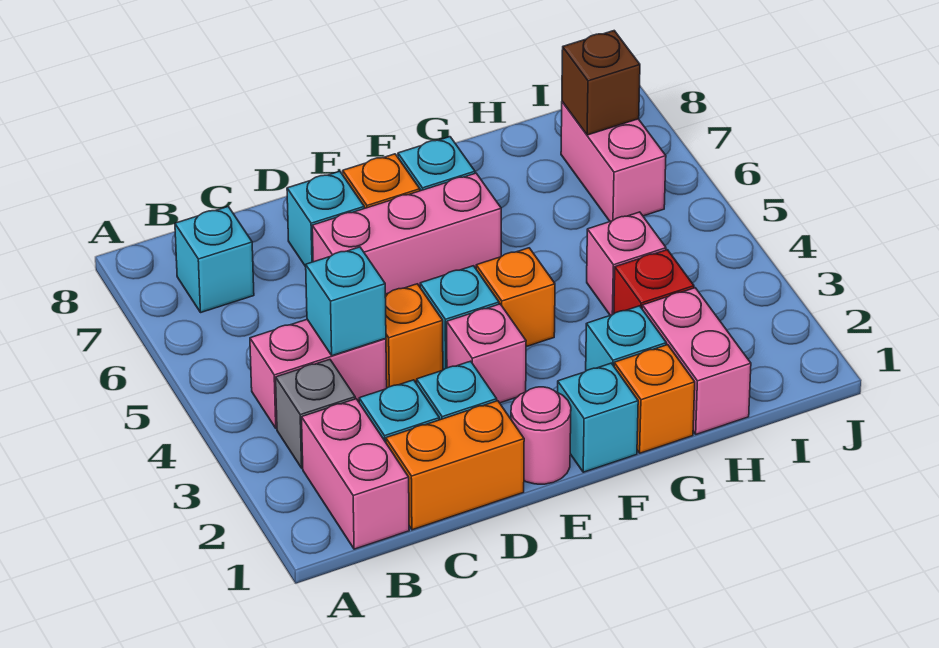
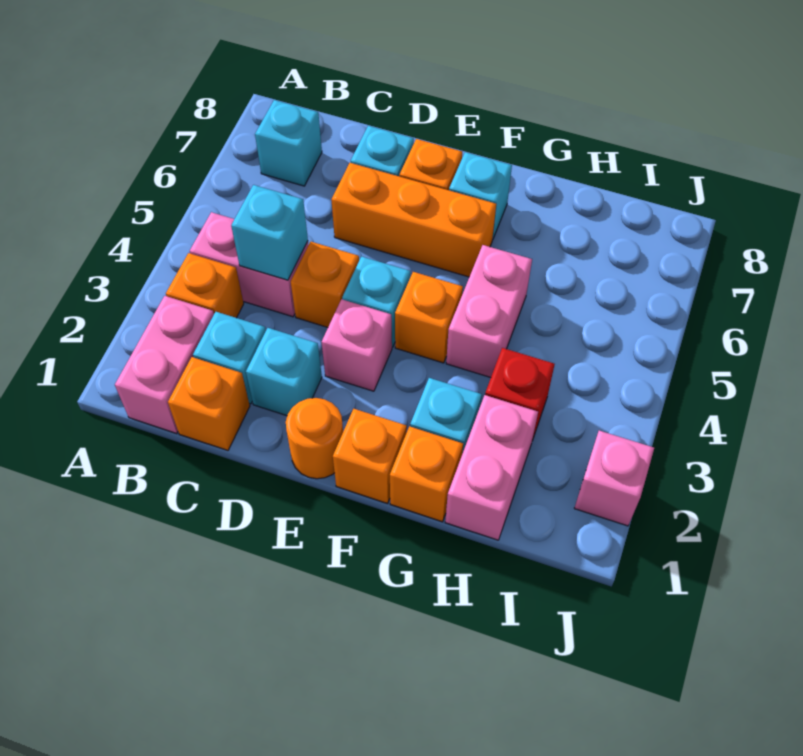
grey brick B3 level 1 -> orange brick B3 level 1
orange brick C1:D1 level 1 -> orange brick C1 level 1
pink brick D6:F6 level 1 -> orange brick D6:F6 level 1
pink round brick E1 level 1 -> orange round brick E1 level 1
cyan brick F1 level 1 -> orange brick F1 level 1
pink brick H4 level 1 -> pink brick J2 level 1
pink brick I6:I7 level 1 -> pink brick G4:G5 level 1
brown brick I7 level 2 -> none

